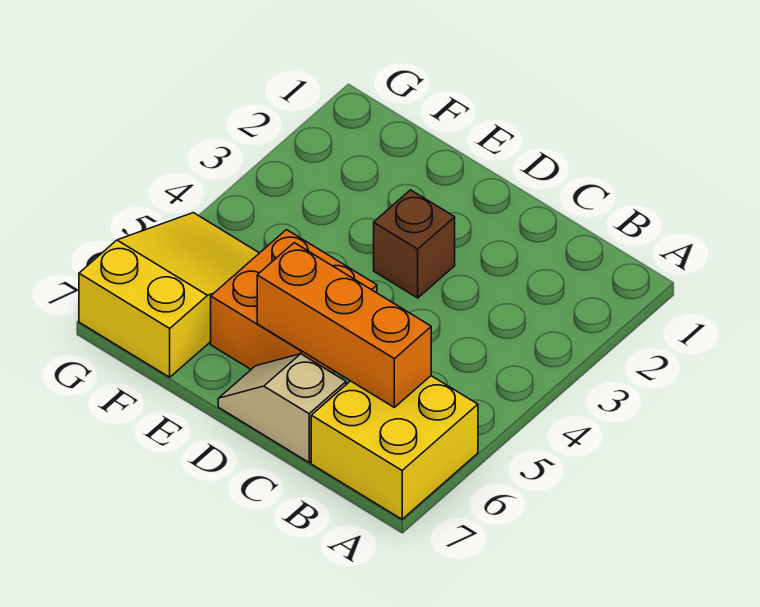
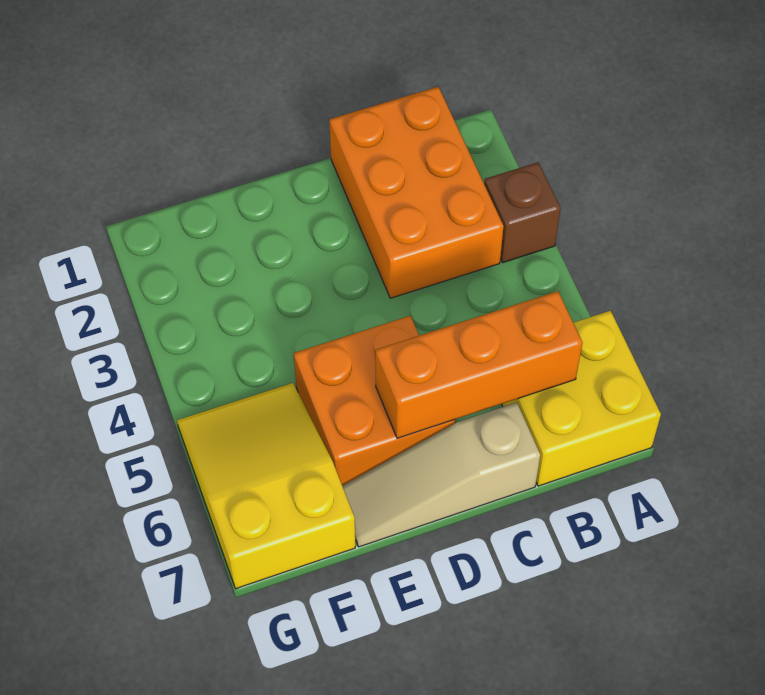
none -> orange brick B1:C3 level 1
tan slope C7:D7 level 1 top C -> tan slope C7:E7 level 1 top C
brown brick D3 level 1 -> brown brick A3 level 1

